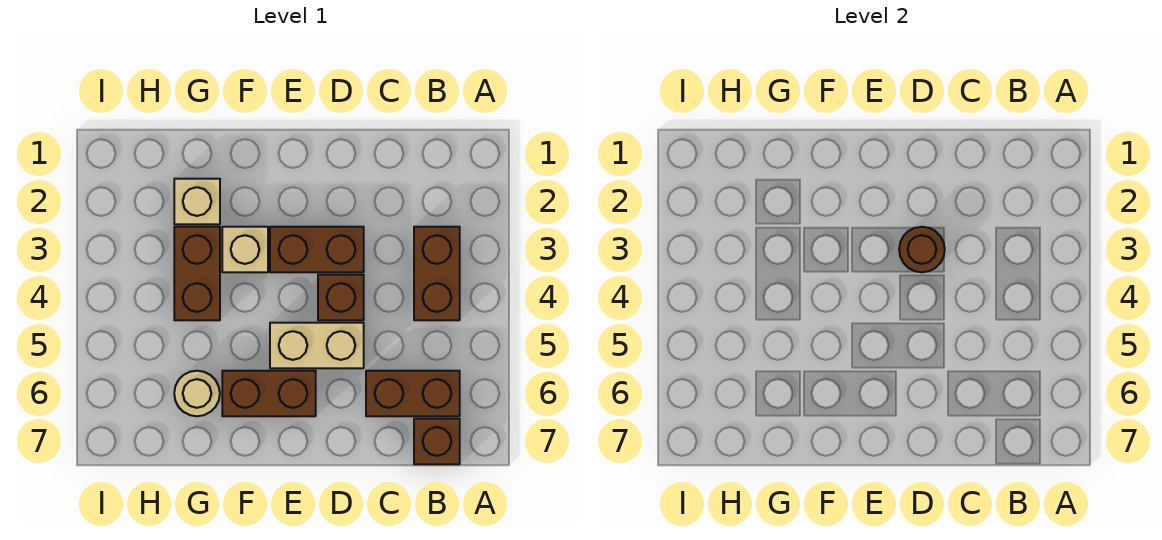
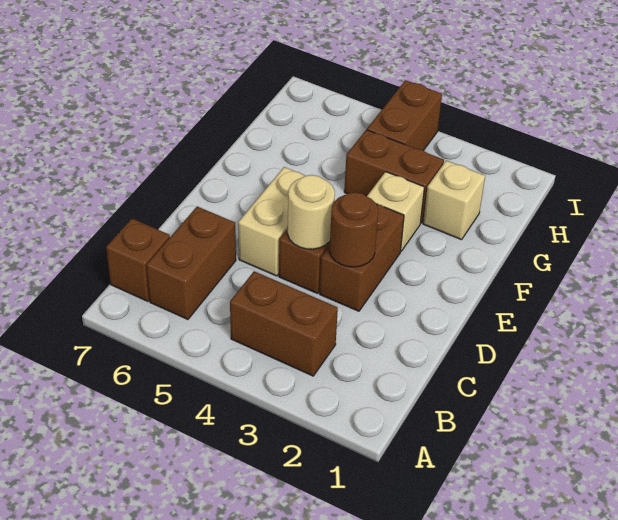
brown brick E6:F6 level 1 -> brown brick H4:I4 level 1
tan round brick G6 level 1 -> tan round brick D4 level 2

